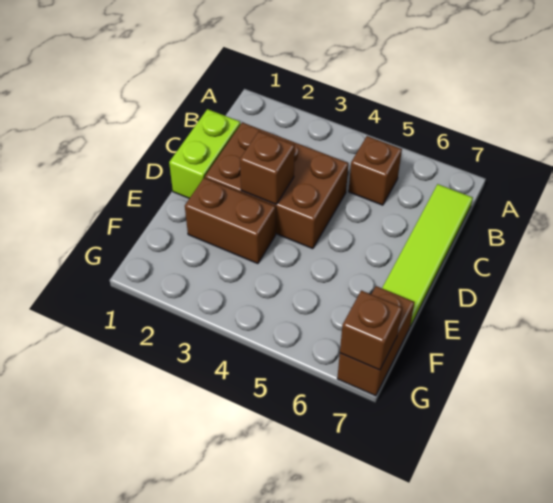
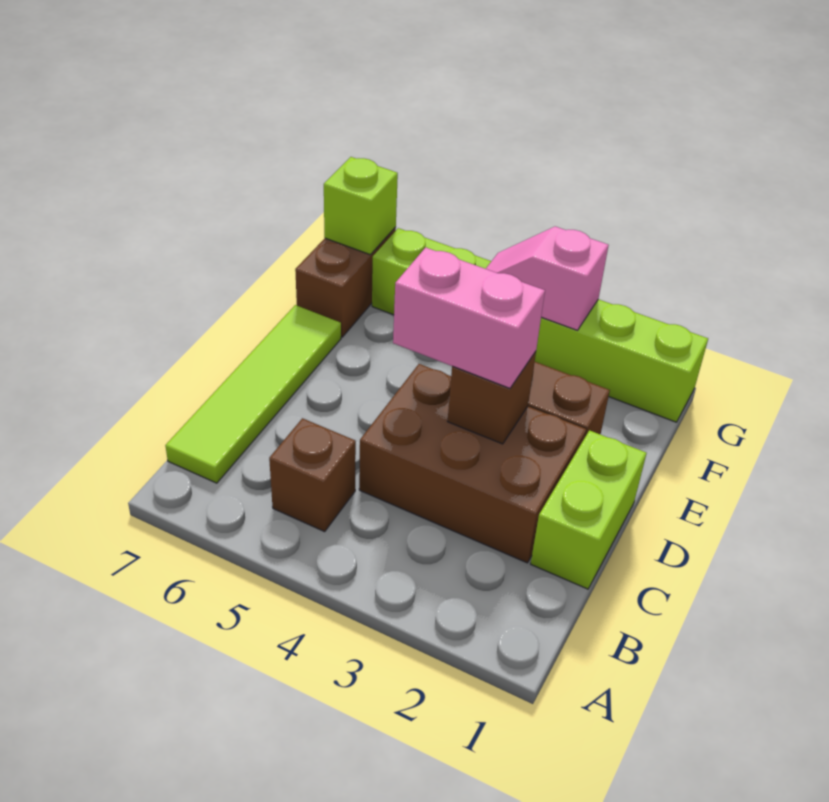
none -> pink brick D3:D4 level 3
none -> lime brick G1:G6 level 1
none -> pink slope G3:G4 level 2 top 3
brown brick G7 level 2 -> lime brick G7 level 2

